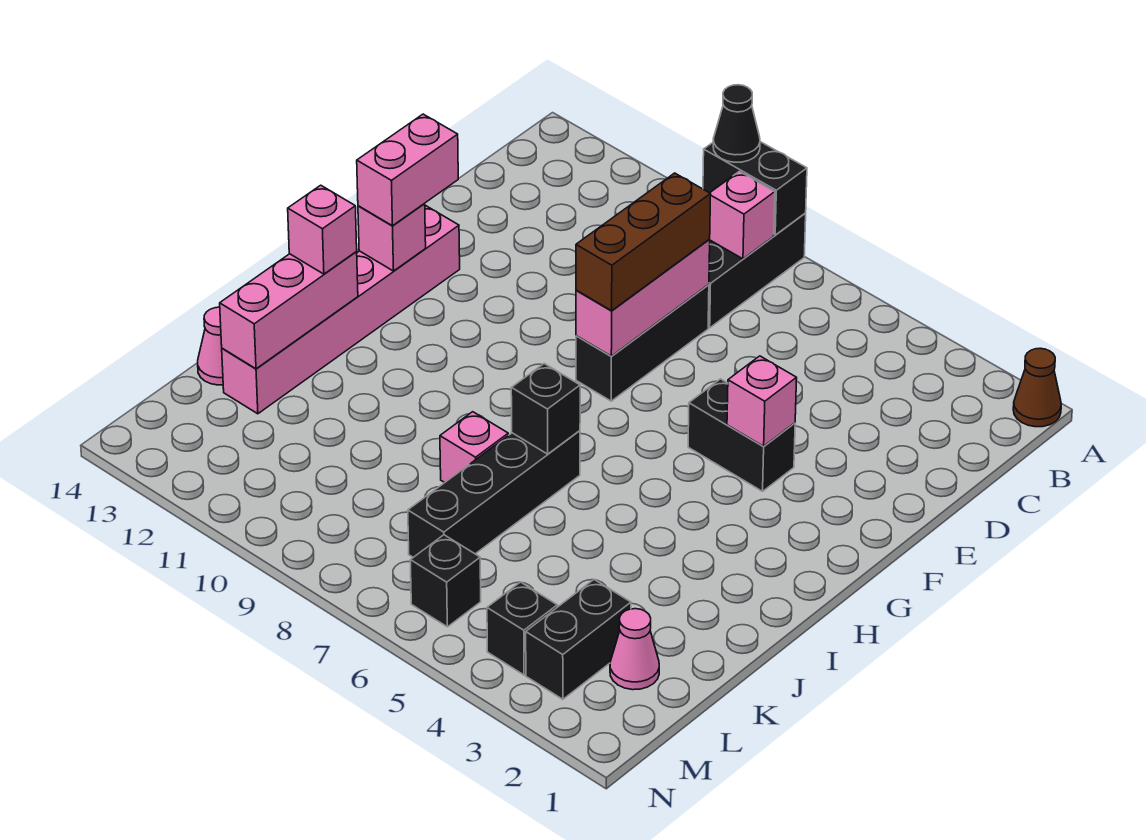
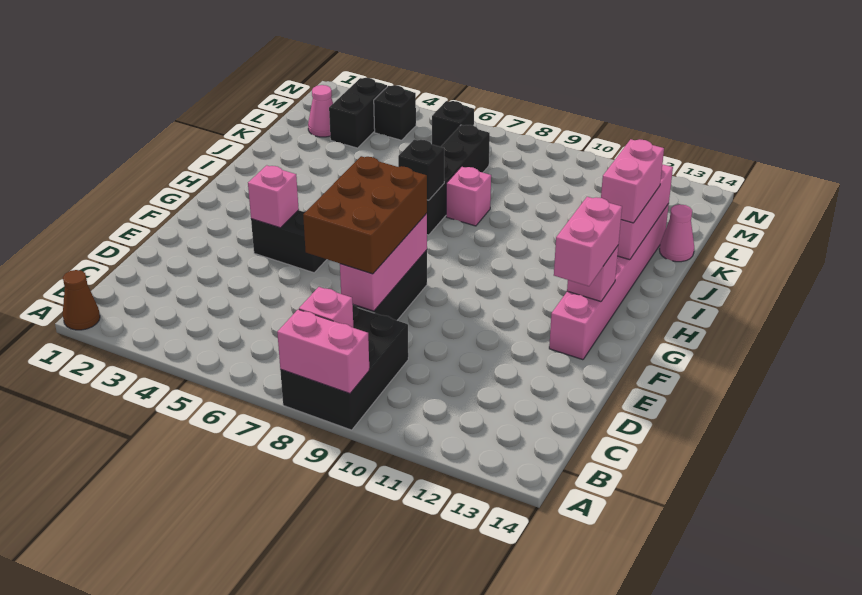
black brick A8:A9 level 2 -> pink brick A8:A9 level 2
black cone A9 level 3 -> none
brown brick D8:F8 level 3 -> brown brick D7:F8 level 3
pink brick I13 level 3 -> pink brick I13:J13 level 3

